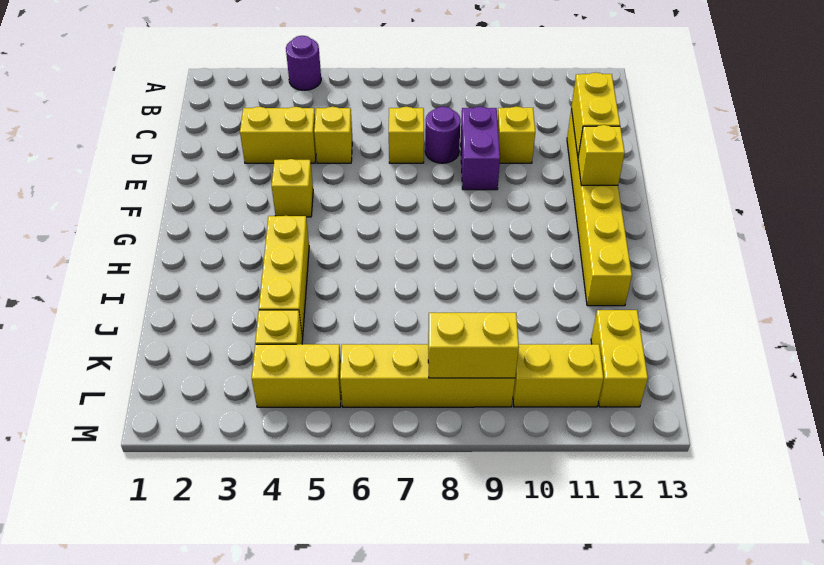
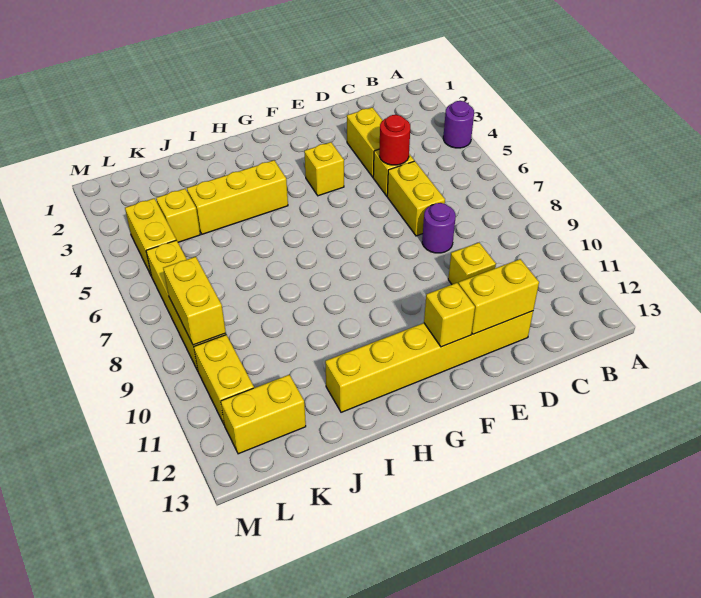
none -> red round brick D5 level 2
yellow brick D7 level 1 -> yellow brick D6:D7 level 1
purple brick D9:E9 level 1 -> none

